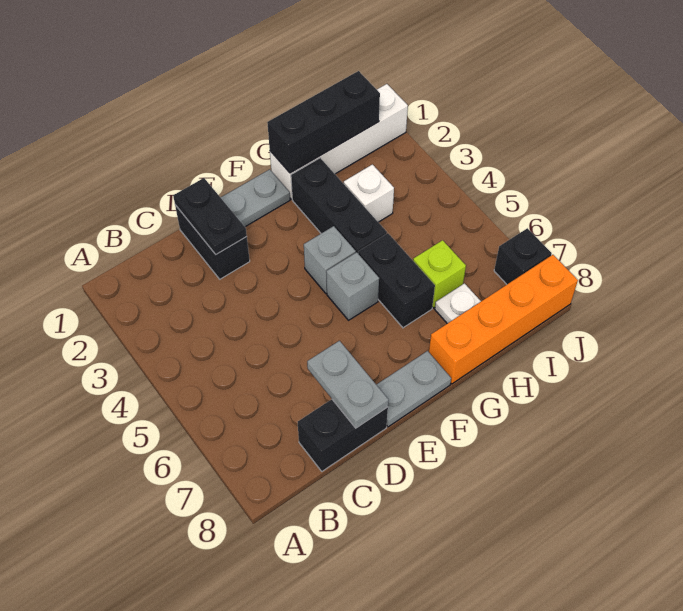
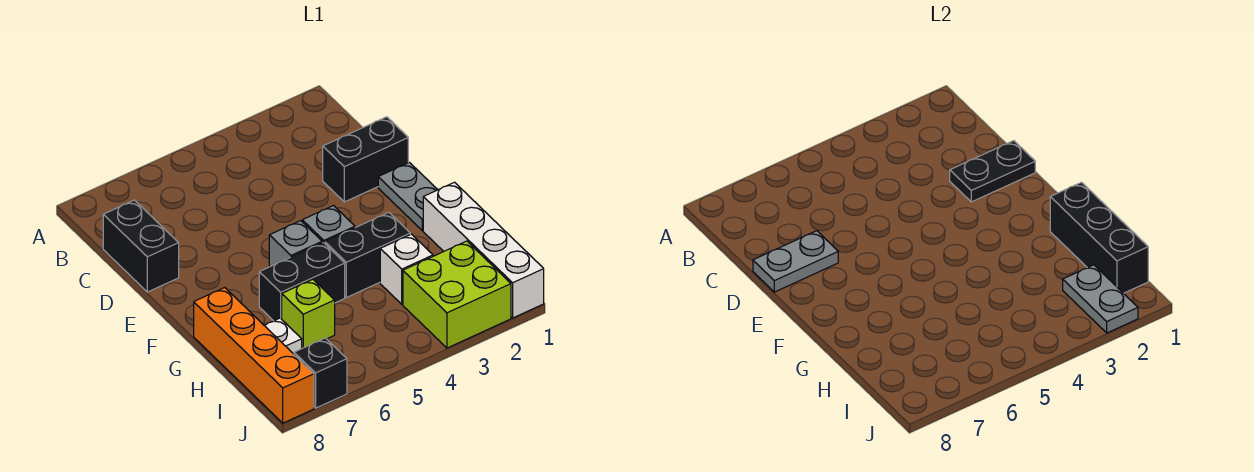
grey plate E8:F8 level 1 -> grey plate I2:J2 level 2
black brick G2:G4 level 1 -> black brick G3:G4 level 1
none -> lime brick I2:J3 level 1

